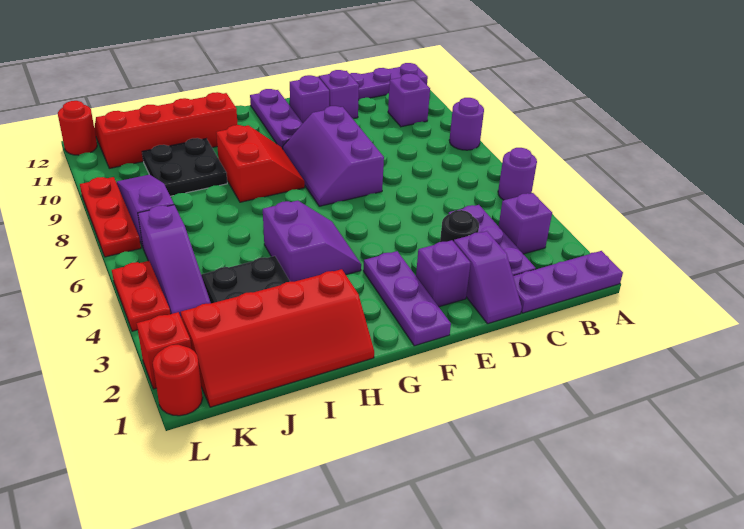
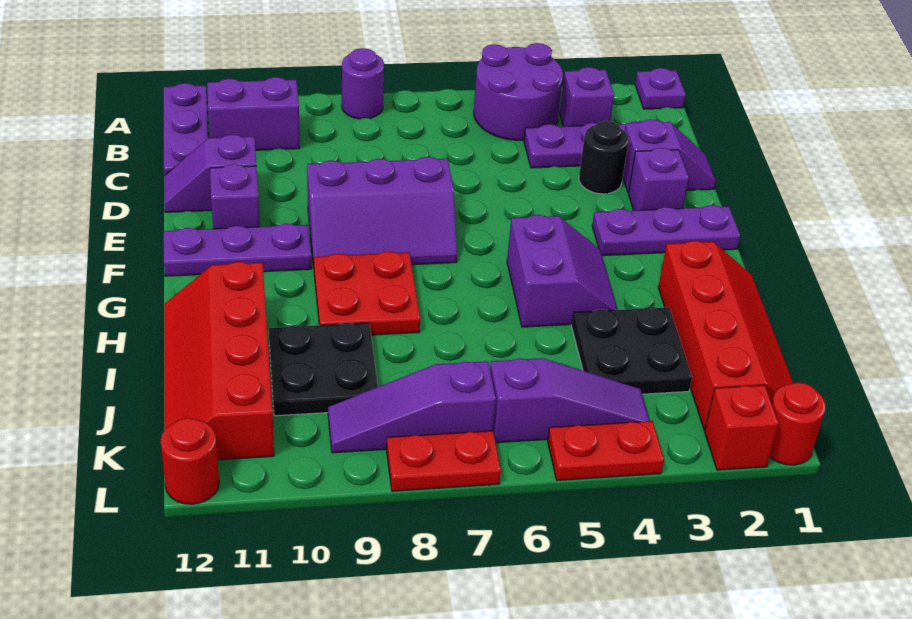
purple plate A1:C1 level 1 -> purple plate A1 level 1
purple round brick A5 level 1 -> purple round brick A4:B5 level 1
purple brick B10 level 1 -> purple brick B10:B11 level 1
purple slope G4:H5 level 1 top H -> purple slope G4:H5 level 1 top 5
red slope G8:H9 level 1 top H -> red plate G8:H9 level 1
red plate L7:L9 level 1 -> red plate L7:L8 level 1

